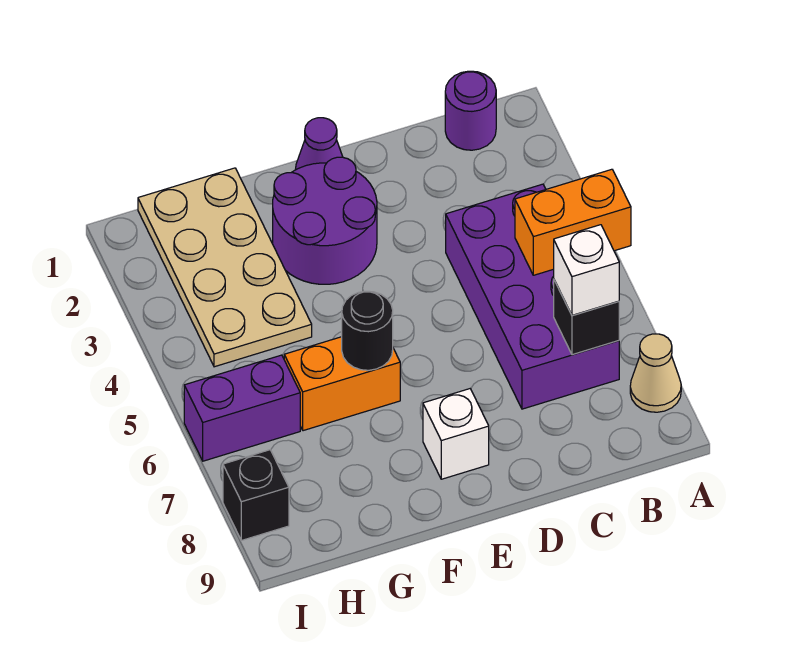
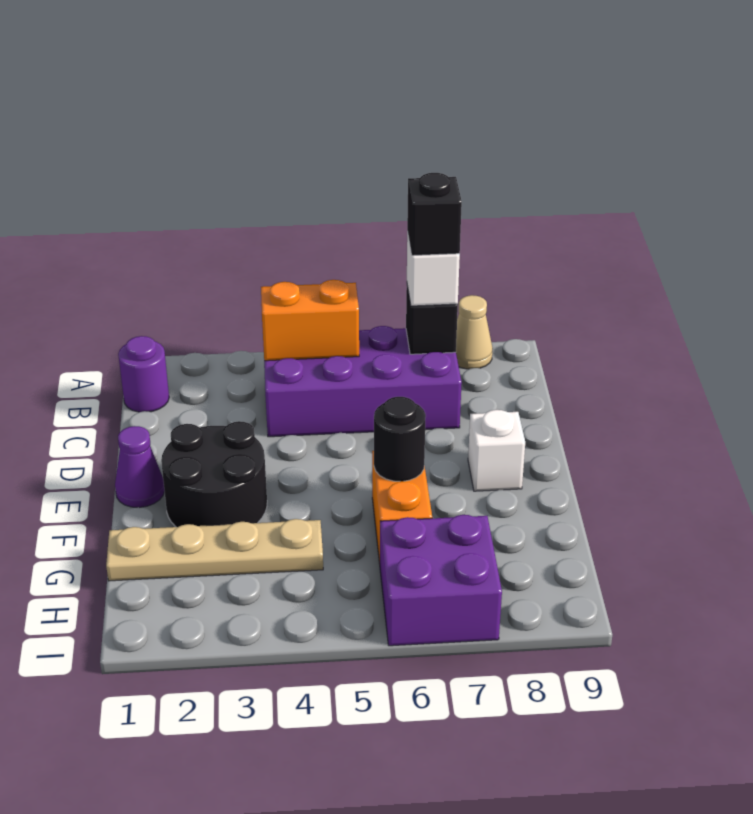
orange brick A5:B5 level 2 -> orange brick B4:B5 level 2
purple round brick E2:F3 level 1 -> black round brick E2:F3 level 1
tan plate G1:H4 level 1 -> tan plate G1:G4 level 1
purple brick H6:I6 level 1 -> purple brick H6:I7 level 1
black brick I8 level 1 -> black brick B7 level 4

